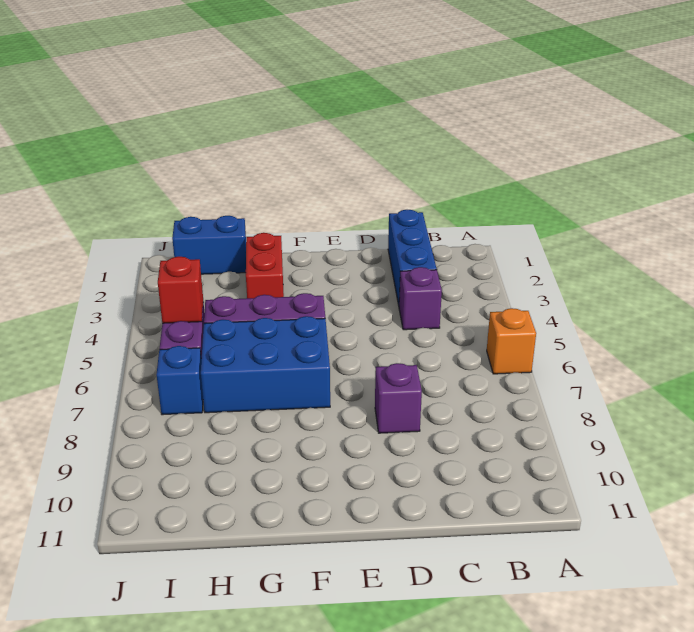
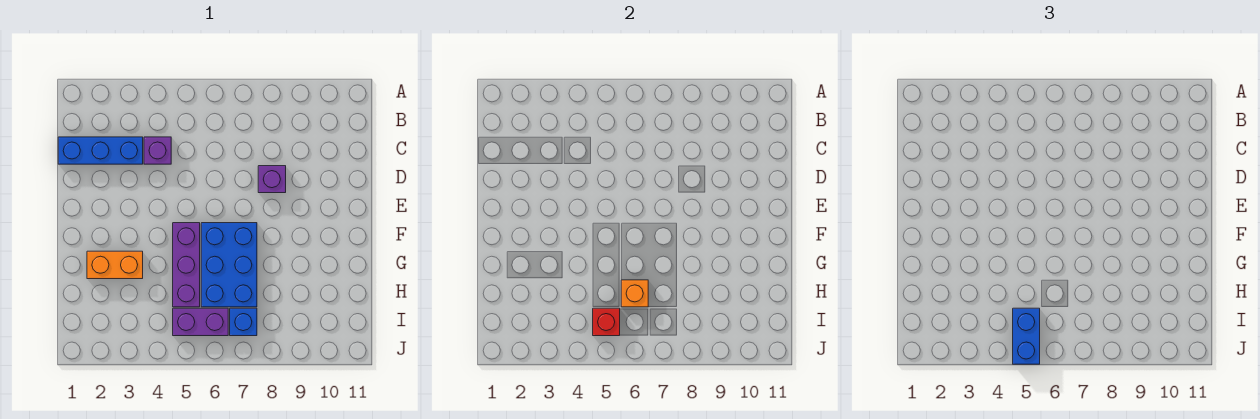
orange brick A6 level 1 -> orange brick H6 level 2
red brick G2:G3 level 1 -> orange brick G2:G3 level 1
blue brick H1:I1 level 1 -> blue brick I5:J5 level 3

